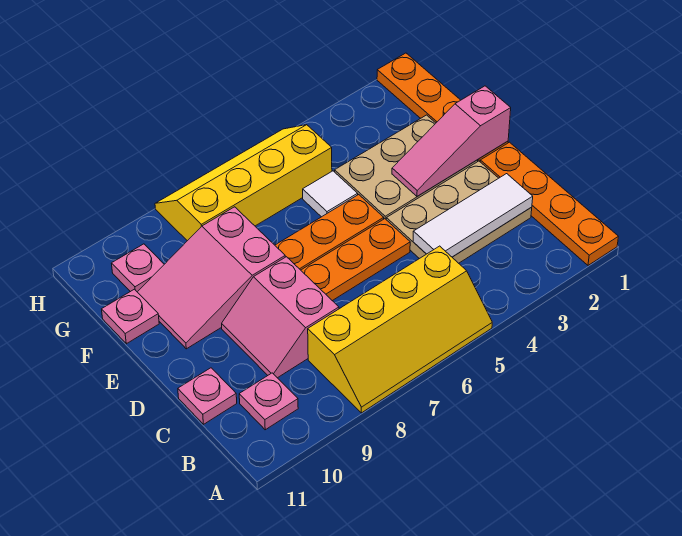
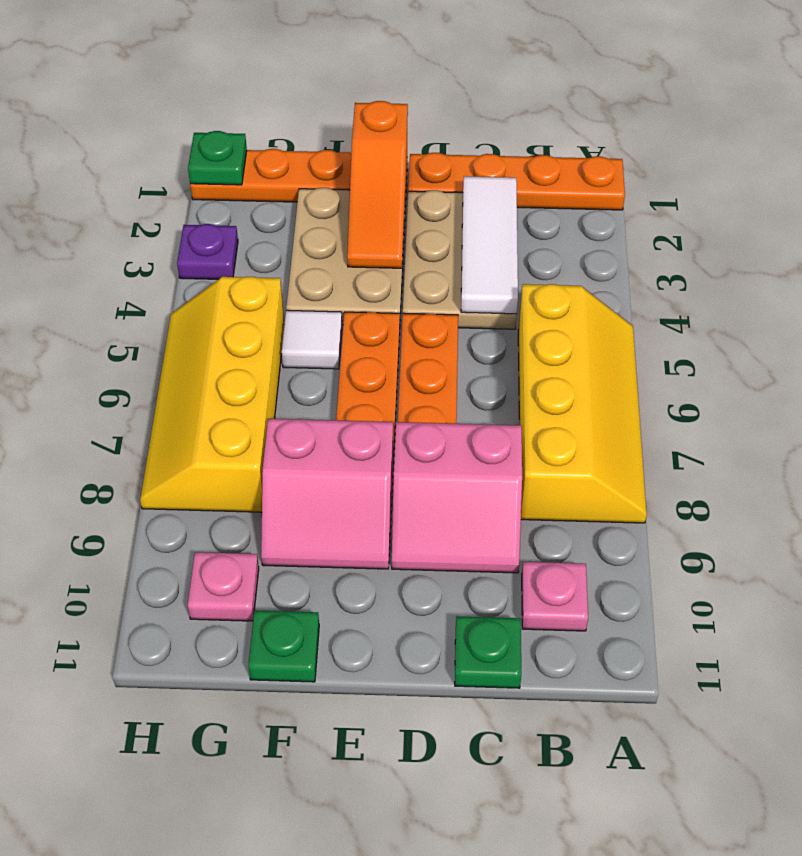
pink plate C11 level 1 -> green plate C11 level 1
pink slope E1:E3 level 2 top 1 -> orange slope E1:E3 level 2 top 1
pink slope E8:F10 level 1 top 8 -> pink slope E8:F9 level 1 top 8
pink plate F11 level 1 -> green plate F11 level 1
none -> green plate H1 level 2
none -> purple plate H3 level 1

